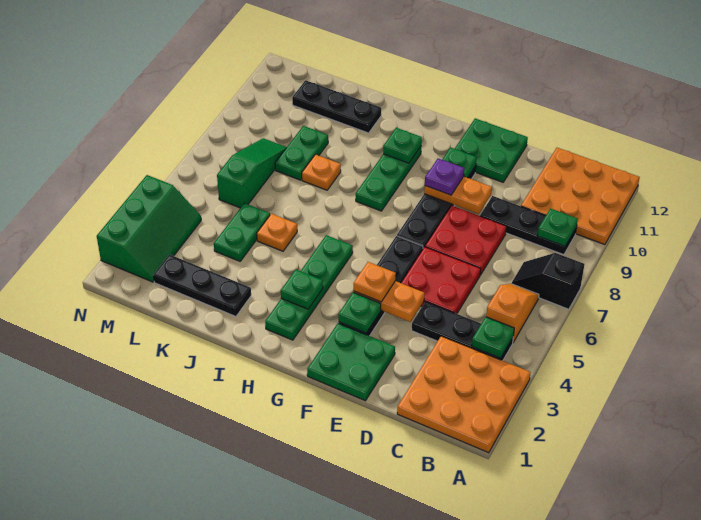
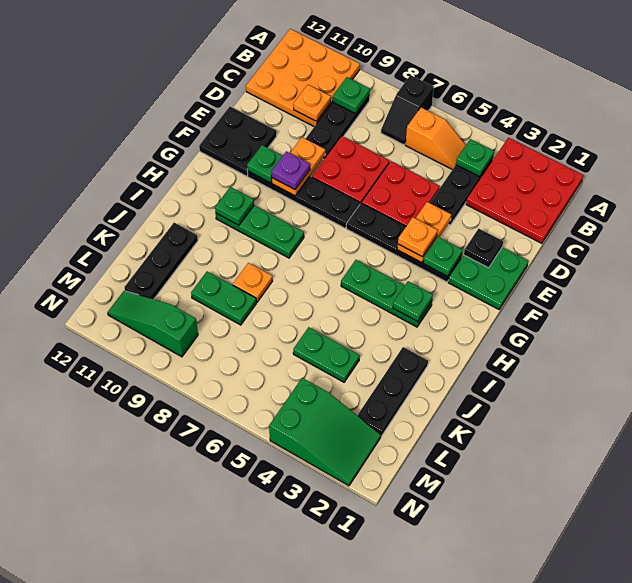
orange plate A1:C3 level 1 -> red plate A1:C3 level 1
orange slope B5:B6 level 1 top 5 -> orange slope B5:B6 level 1 top 6
none -> black plate E2 level 2
green plate E11:F12 level 1 -> black plate E11:F12 level 1
green plate H2:H5 level 1 -> green plate H3:H5 level 1
orange plate J5 level 1 -> orange plate C10 level 2
green slope L6:L8 level 1 top 6 -> green slope M9:M11 level 1 top 9
green slope M2:N4 level 1 top N -> green slope M2:N4 level 1 top 4

